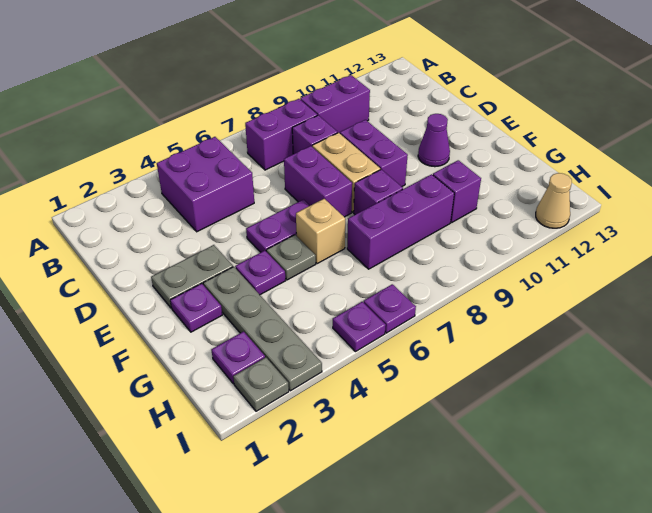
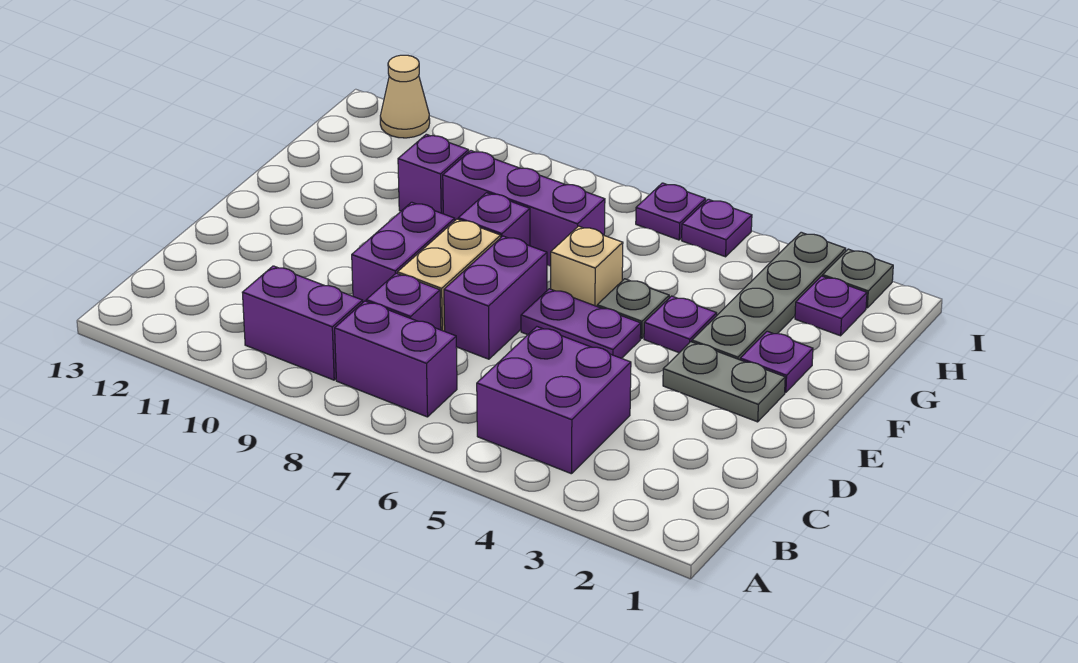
purple cone E11 level 1 -> none

